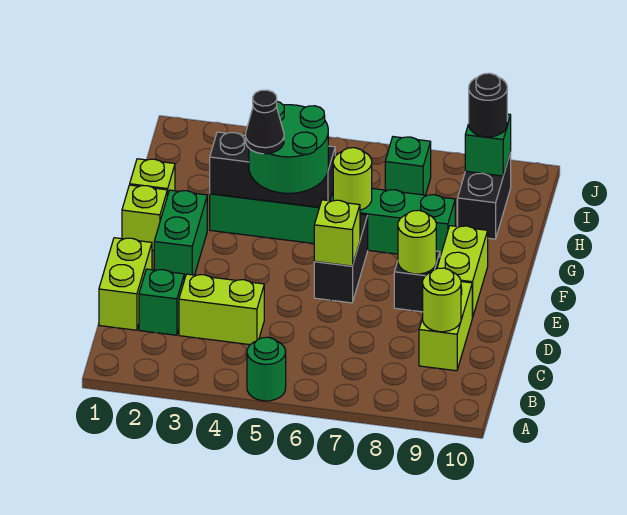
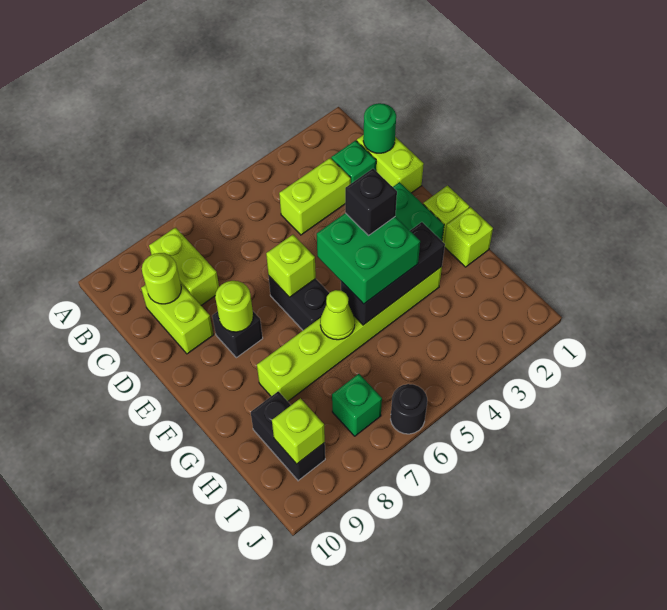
green round brick A5 level 1 -> green round brick C1 level 2
lime brick E9:F9 level 1 -> lime brick B8:C8 level 1
green round brick F4:G5 level 3 -> green brick F4:G5 level 3
black cone F4 level 4 -> black brick F4 level 4
green brick G3:G8 level 1 -> lime brick G3:G8 level 1
lime round brick G6 level 2 -> lime cone G6 level 2
green brick I9 level 2 -> lime brick I9 level 2
black round brick I9 level 3 -> black round brick J6 level 1

